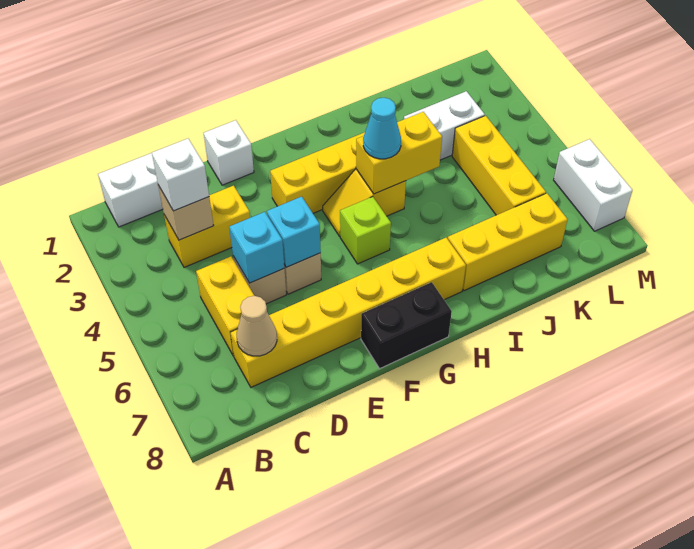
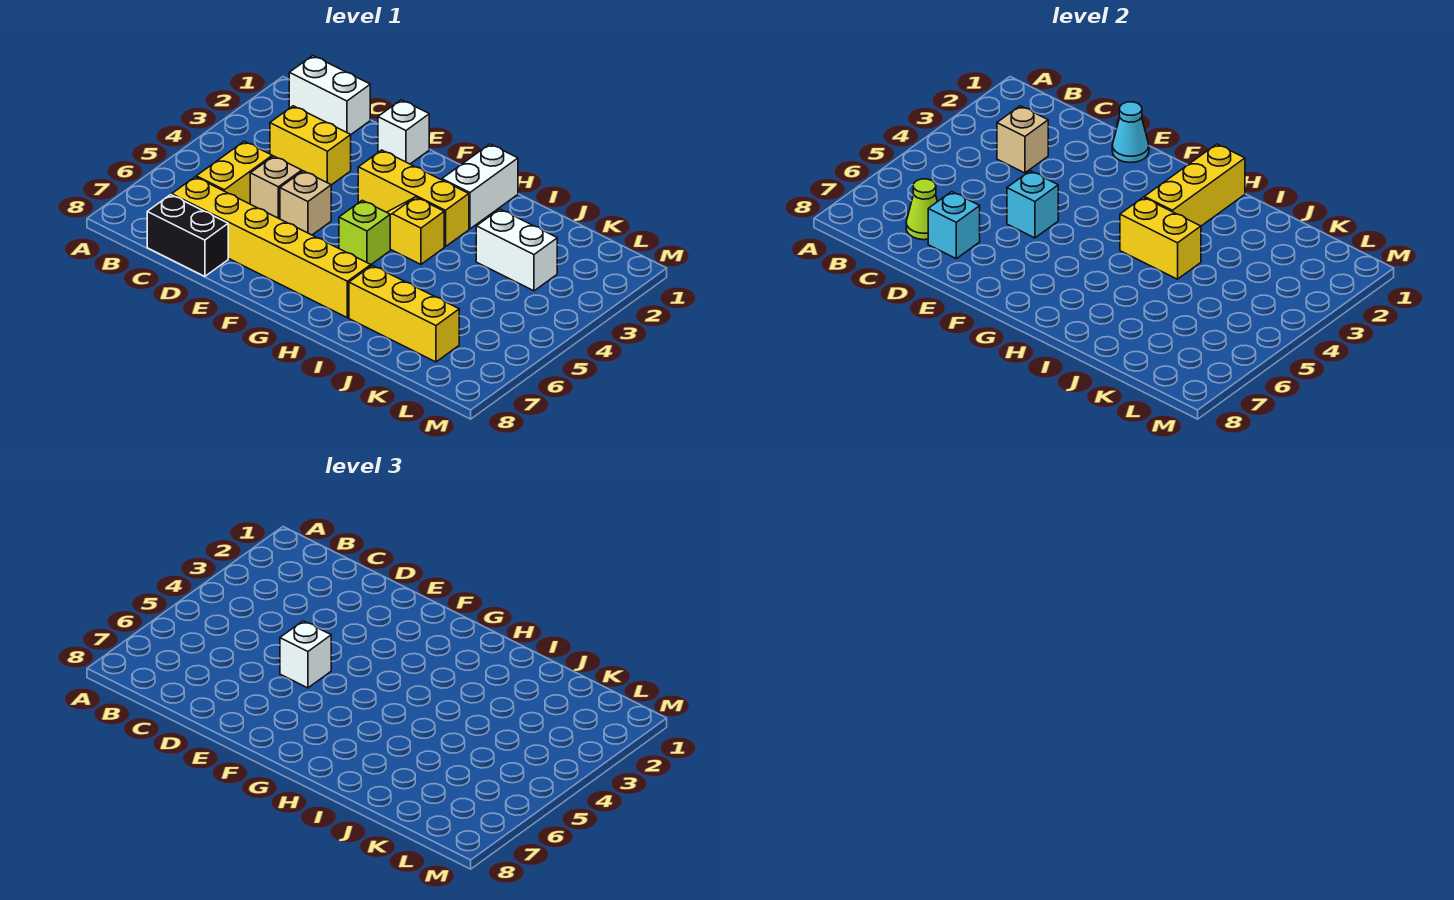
white brick C3 level 3 -> white brick E5 level 3
tan cone C7 level 2 -> lime cone C7 level 2
cyan brick D5 level 2 -> cyan brick D7 level 2
black brick F8:G8 level 1 -> black brick C8:D8 level 1
cyan cone H4 level 3 -> cyan cone E1 level 2
yellow brick K4:K6 level 1 -> yellow brick H1:H3 level 2
white brick M6:M7 level 1 -> white brick H1:H2 level 1

